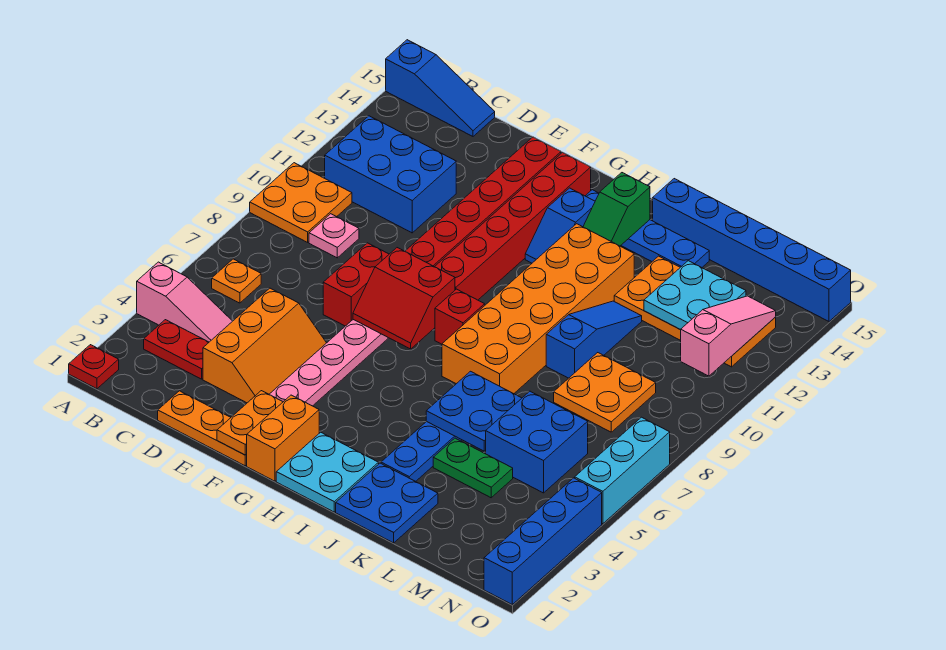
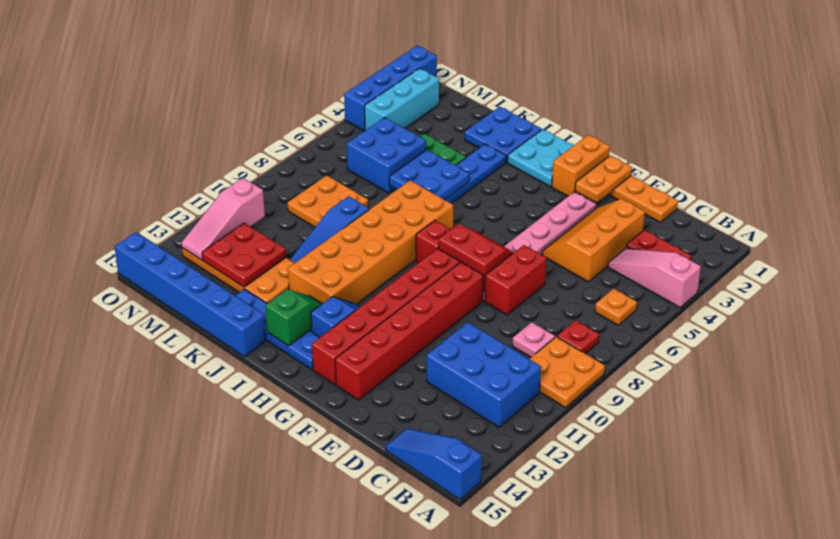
red plate A1 level 1 -> red plate B8 level 1
cyan plate L12:M13 level 2 -> red plate L12:M13 level 2
cyan brick O5:O7 level 1 -> cyan brick N2:N4 level 1

